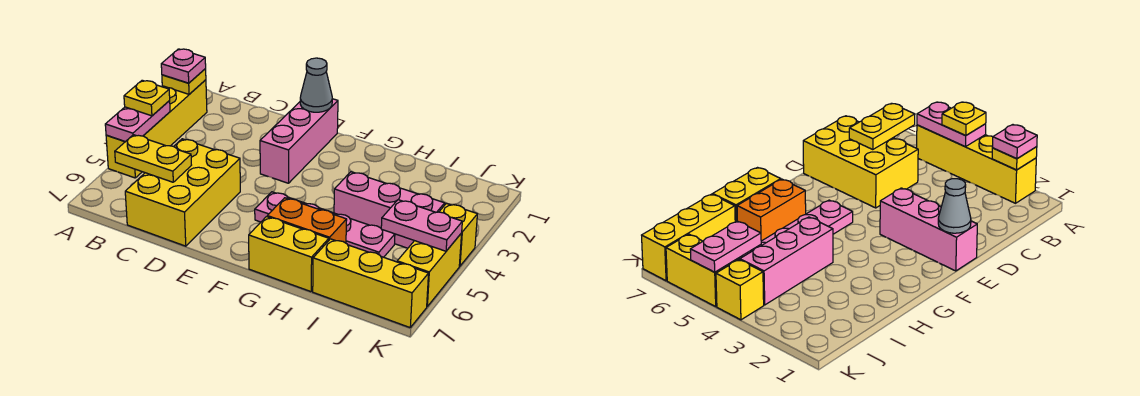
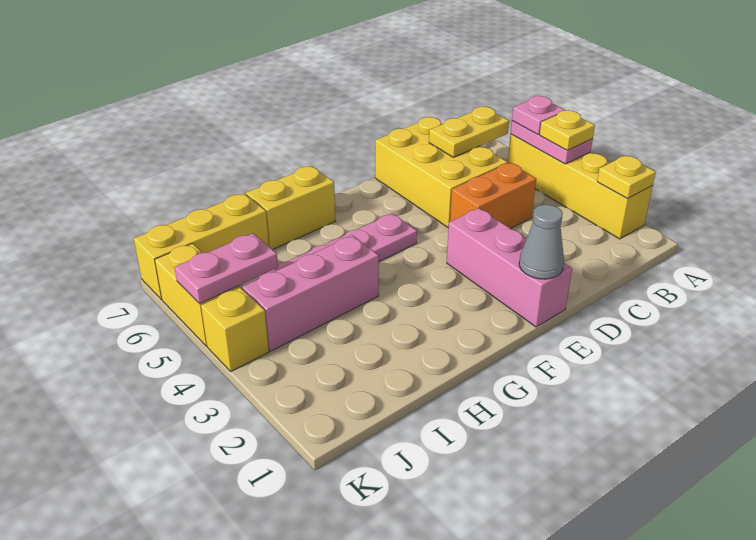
pink plate A2 level 3 -> pink plate A5 level 3
orange brick G6:H6 level 1 -> orange brick C4:D4 level 1

